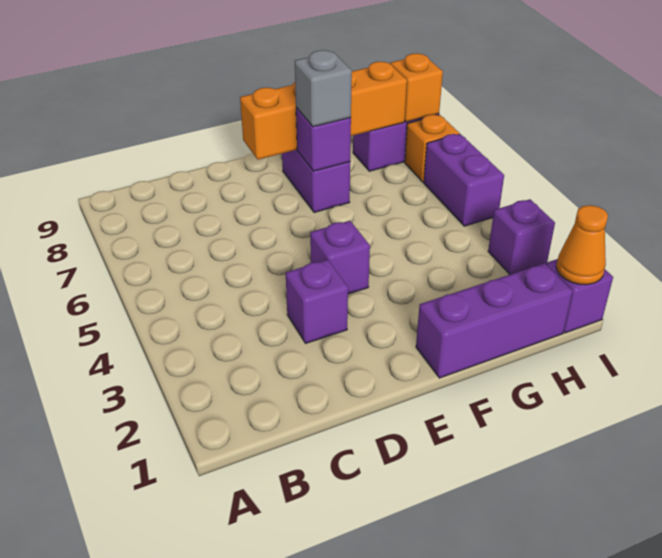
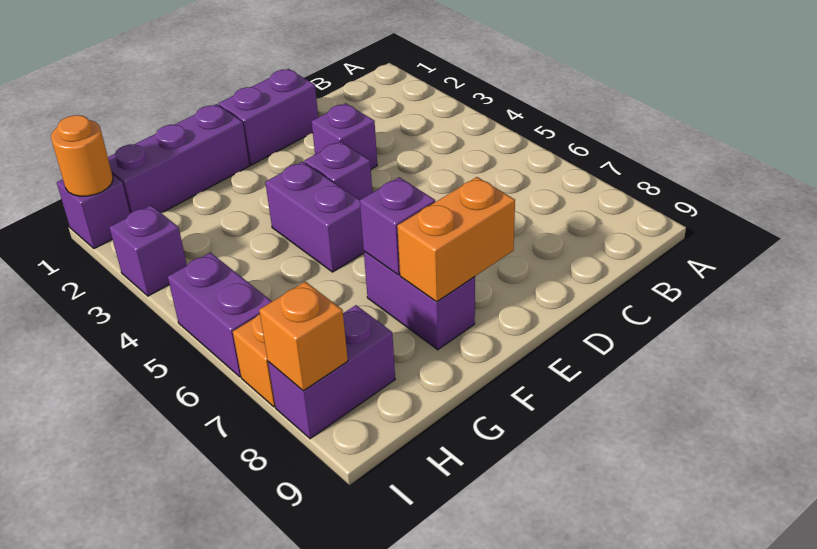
none -> purple brick D1:E1 level 1
orange brick E8:H8 level 2 -> orange brick E8:F8 level 2
none -> purple brick F4:F5 level 1
grey brick F7 level 3 -> none
orange cone I1 level 2 -> orange round brick I1 level 2

